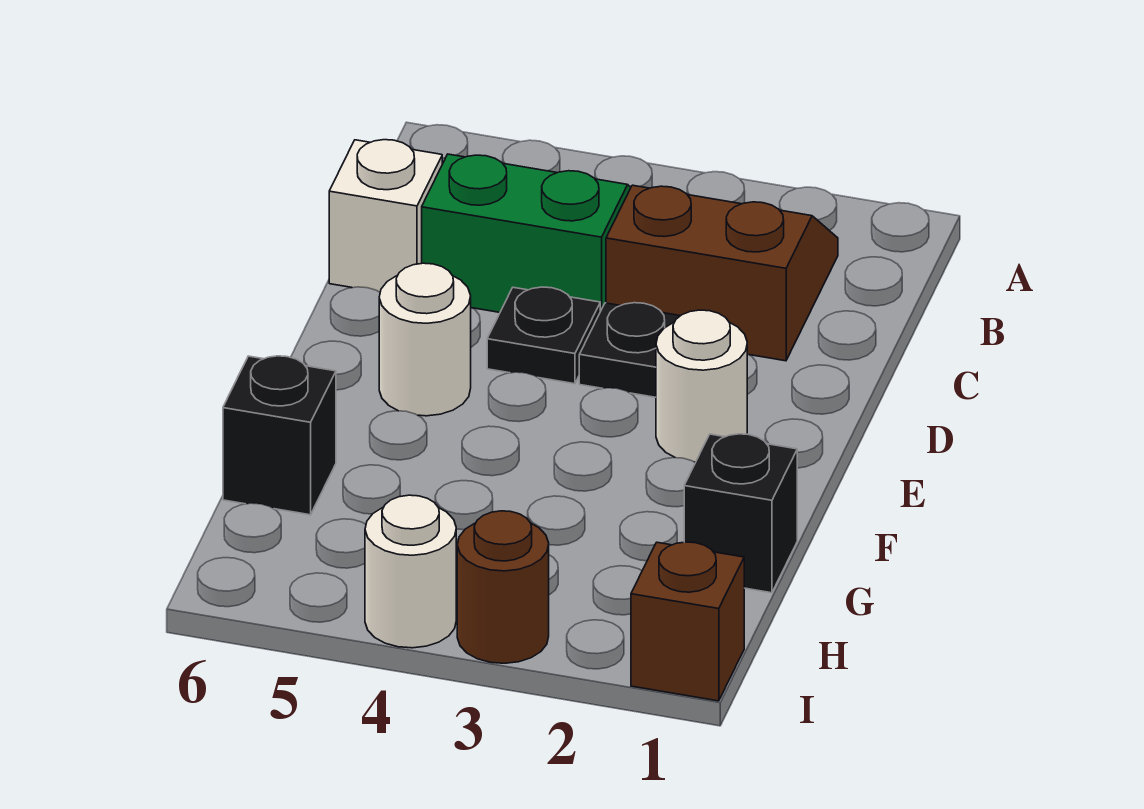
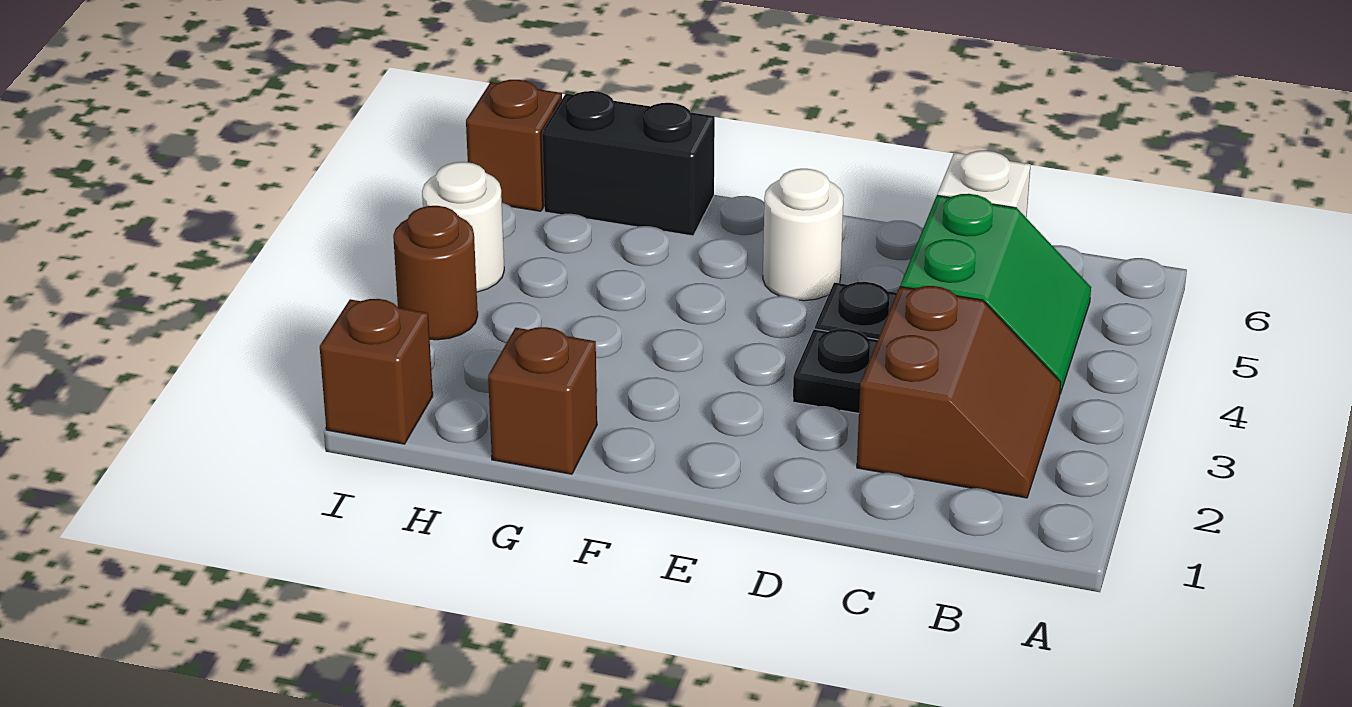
white round brick E2 level 1 -> none
black brick G1 level 1 -> brown brick G1 level 1
black brick G6 level 1 -> black brick G6:H6 level 1
none -> brown brick I6 level 1

